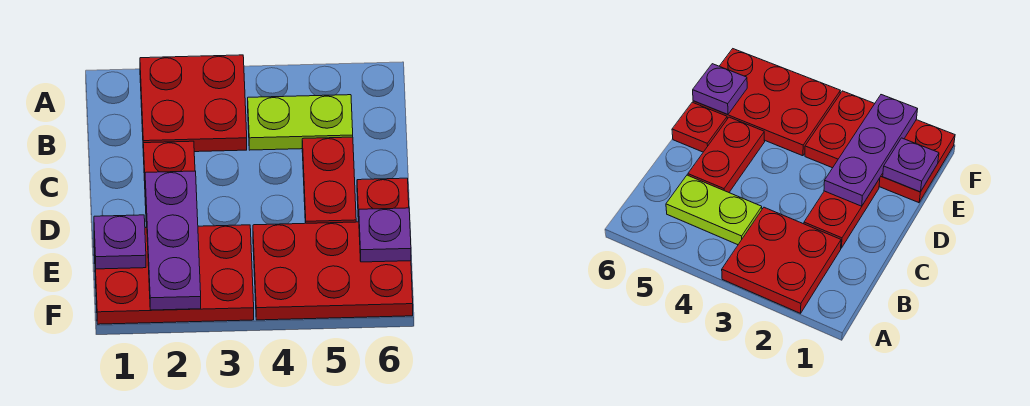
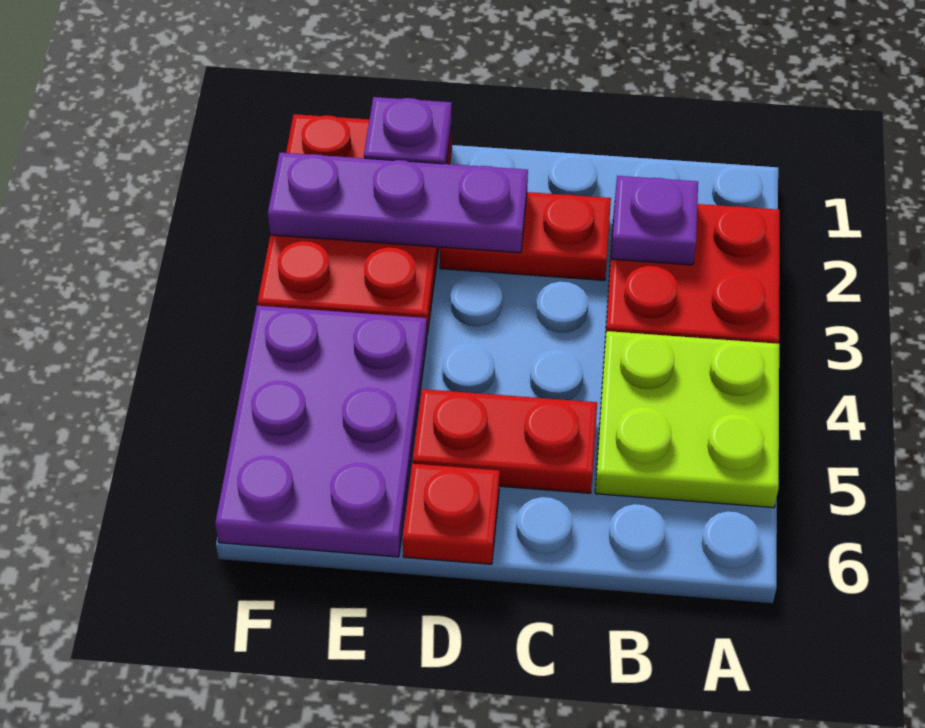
lime plate B4:B5 level 1 -> lime plate A4:B5 level 1
red plate E4:F6 level 1 -> purple plate E4:F6 level 1
purple plate E6 level 2 -> purple plate B2 level 2

